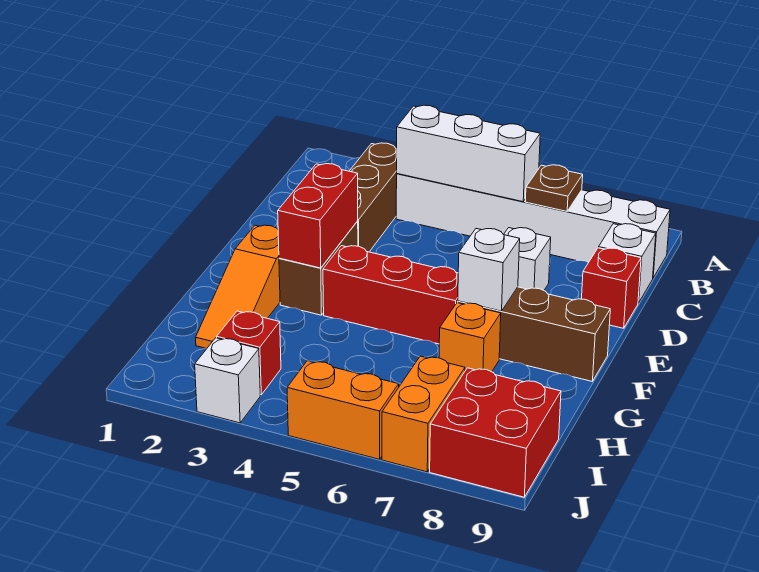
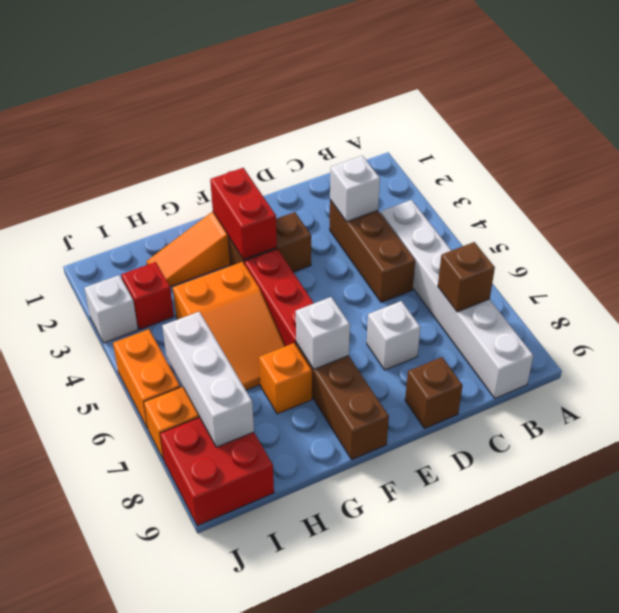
brown brick B3:D3 level 1 -> brown brick C3:C5 level 1
white brick B4:B6 level 2 -> white brick I6:I8 level 2
brown plate B7 level 2 -> brown brick B7 level 2
white brick C9 level 1 -> white brick C3 level 2
red brick D9 level 1 -> brown brick D9 level 1
red brick E3:F3 level 2 -> red brick F2:F3 level 2
none -> orange slope G4:H6 level 1 top 4

